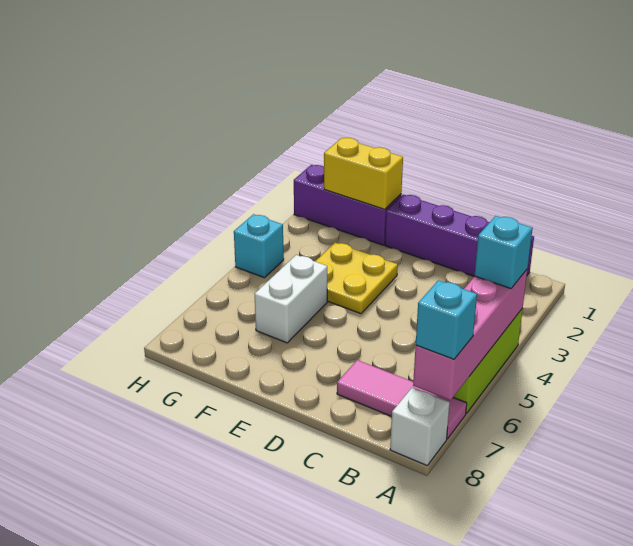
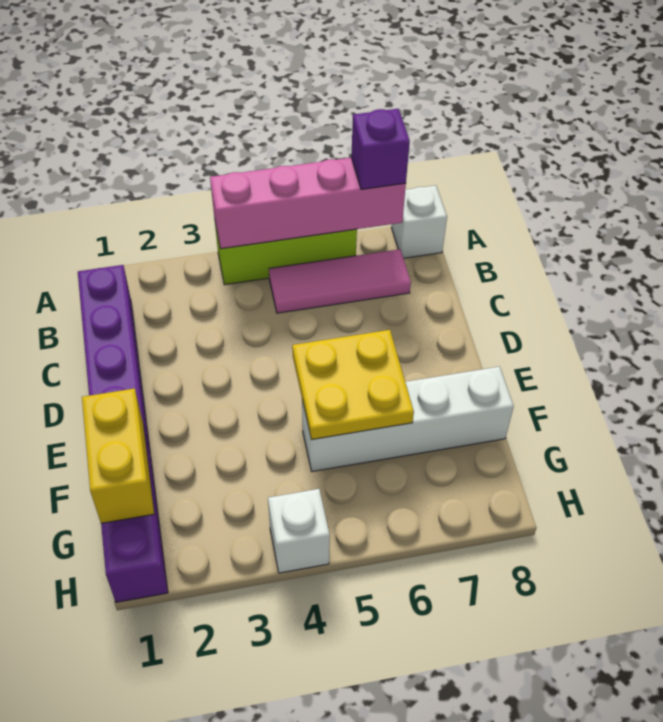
cyan brick A4 level 3 -> none
pink tile A7:C7 level 1 -> pink tile B5:B7 level 1
cyan brick A7 level 3 -> purple brick A7 level 3
yellow plate E3:F4 level 1 -> yellow plate E5:F6 level 2
white brick F5:F6 level 1 -> white brick F5:F8 level 1
cyan brick H4 level 1 -> white brick H4 level 1

